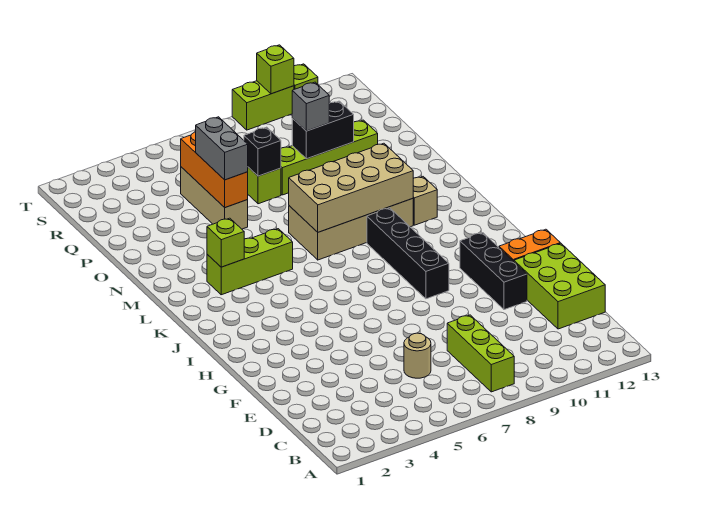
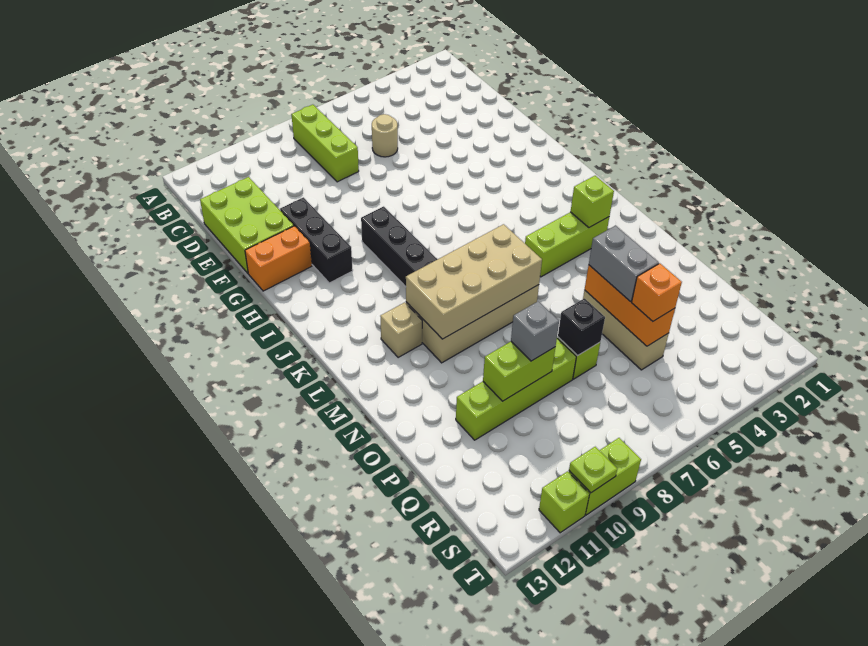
black brick P9:P10 level 2 -> lime brick P9:P10 level 2
none -> orange brick Q5 level 3
lime brick T10 level 2 -> lime plate T10 level 2

